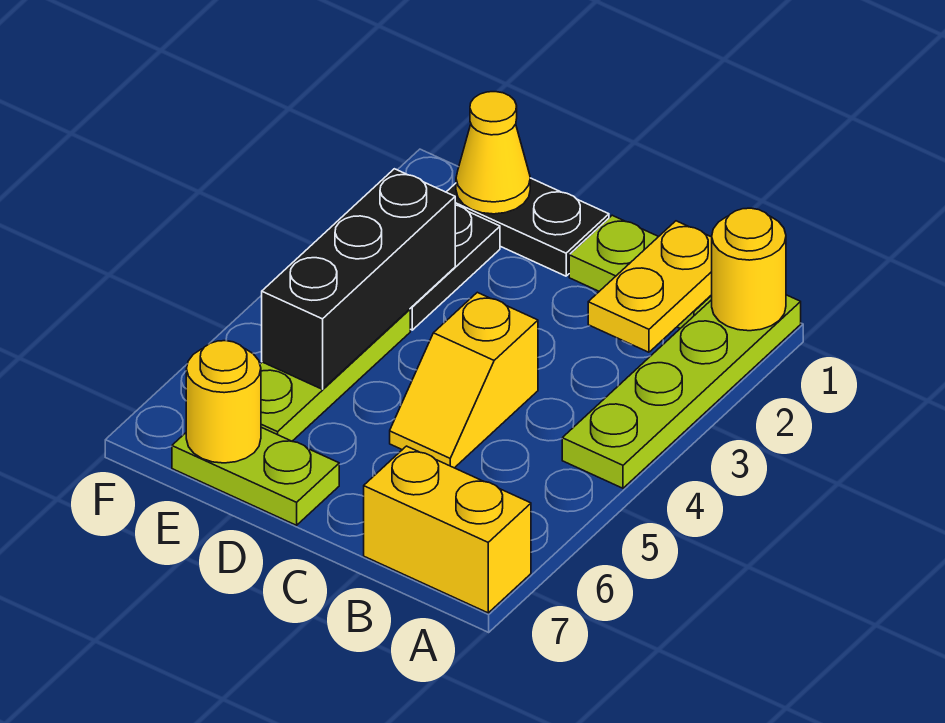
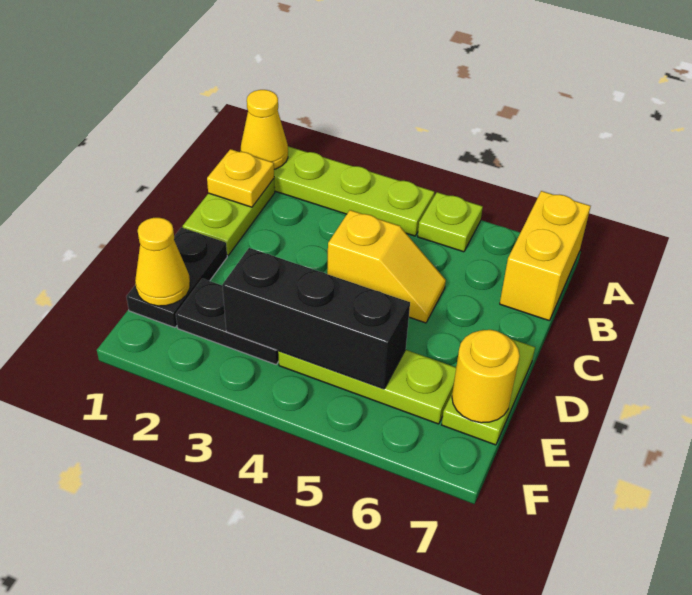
yellow round brick A1 level 2 -> yellow cone A1 level 2
none -> lime plate A5 level 1
yellow plate B1:B2 level 2 -> yellow plate B1 level 2

